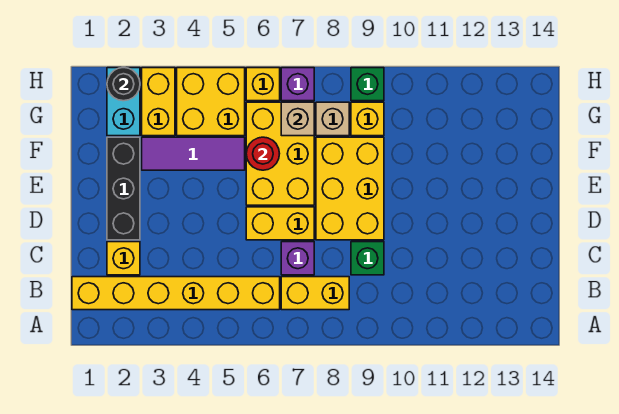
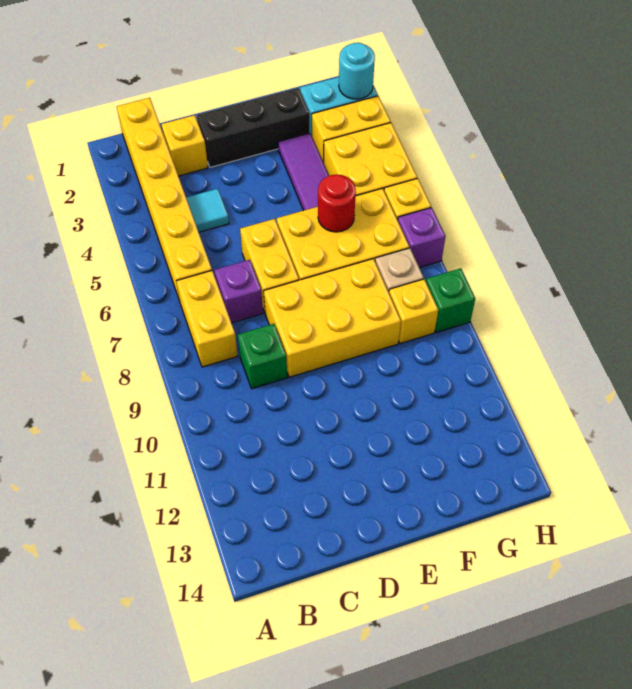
none -> cyan tile C4 level 1
tan brick G7 level 2 -> none
black round brick H2 level 2 -> cyan round brick H2 level 2

